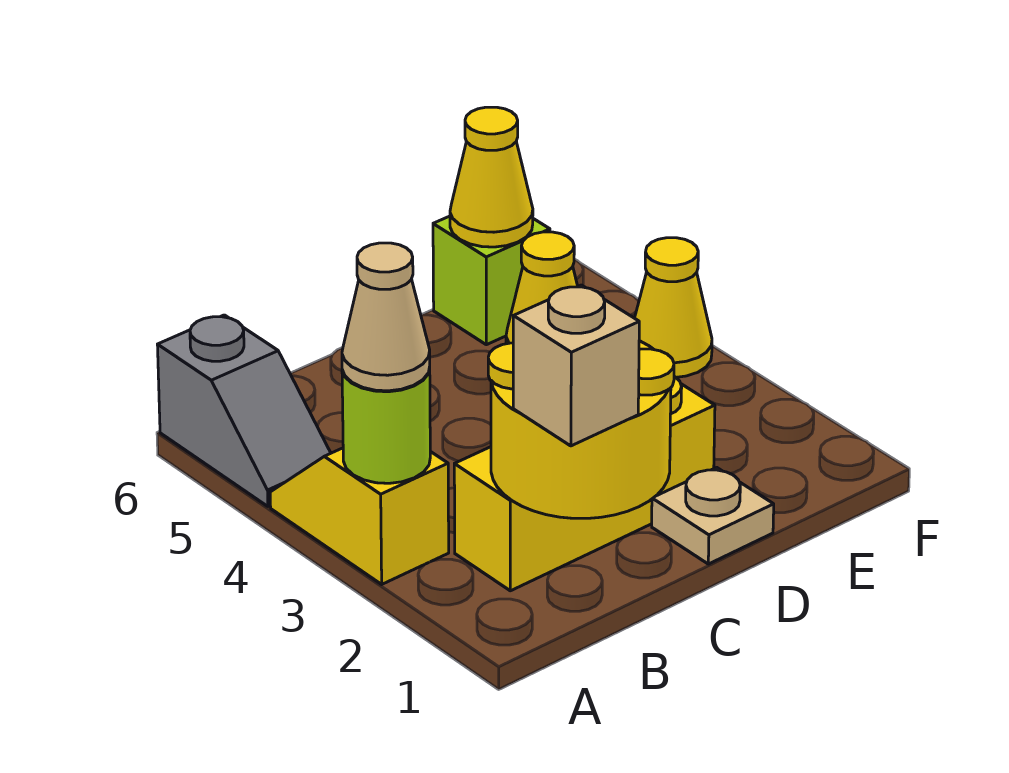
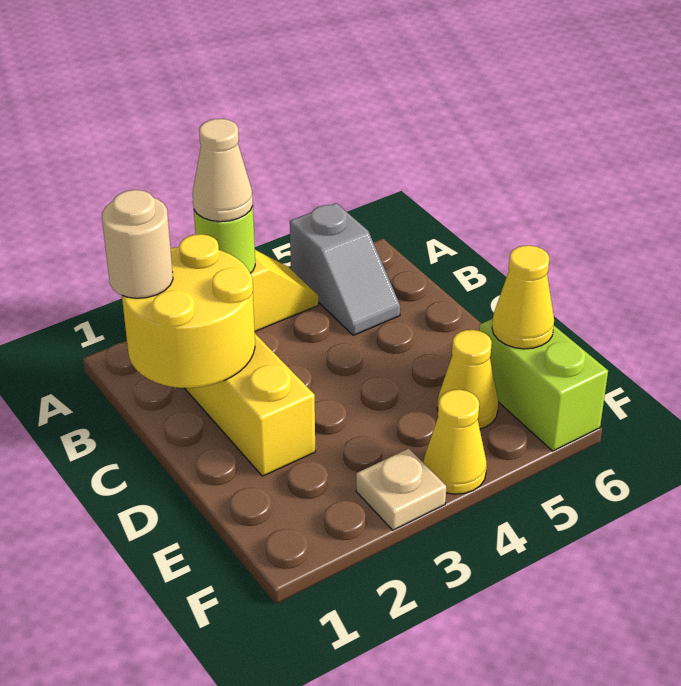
grey slope A5:A6 level 1 top 6 -> grey slope A5:B5 level 1 top A
tan brick B1 level 3 -> tan round brick B1 level 3
tan plate D1 level 1 -> tan plate F3 level 1
lime brick E6 level 1 -> lime brick E6:F6 level 1

